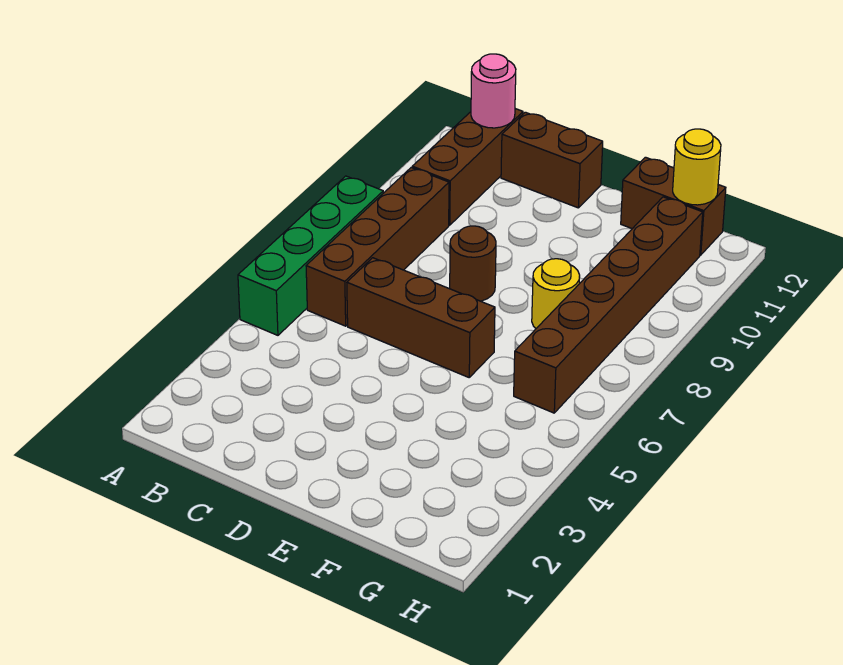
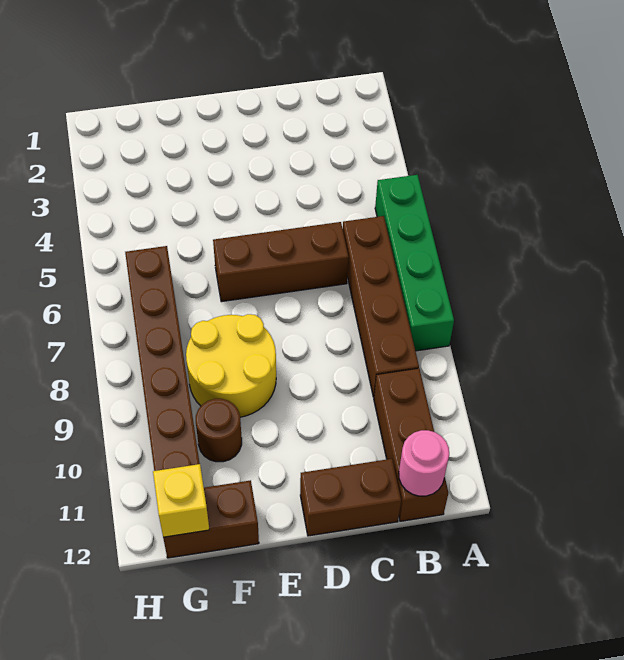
brown round brick D8 level 1 -> brown round brick F10 level 1
yellow round brick F8 level 1 -> yellow round brick E8:F9 level 1
yellow round brick G12 level 2 -> yellow brick G12 level 2

